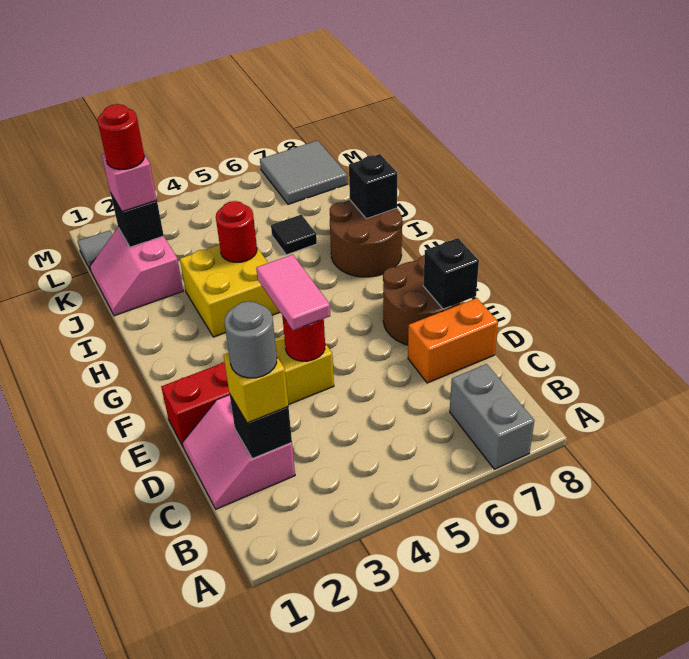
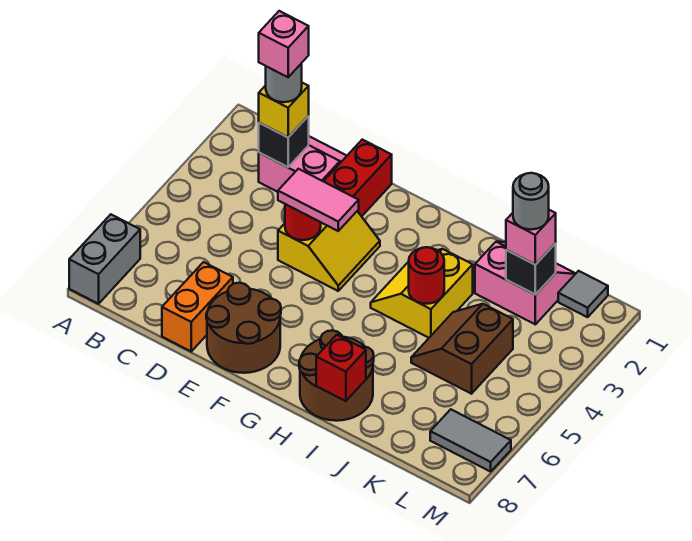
grey brick A7:B7 level 1 -> grey brick A7:A8 level 1
none -> pink brick C2 level 5
black brick E8 level 2 -> none
yellow brick H3:I4 level 1 -> yellow slope H3:I4 level 1 top I
black brick I8 level 2 -> red brick I8 level 2
none -> brown slope J4:K5 level 1 top K
black tile J6 level 1 -> none
red round brick K2 level 4 -> grey round brick K2 level 4
grey tile L7:M8 level 1 -> grey tile L7:M7 level 1

